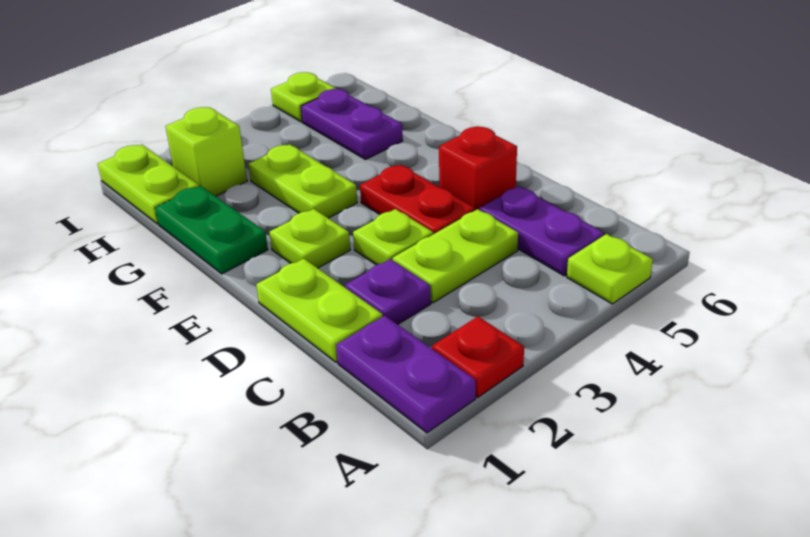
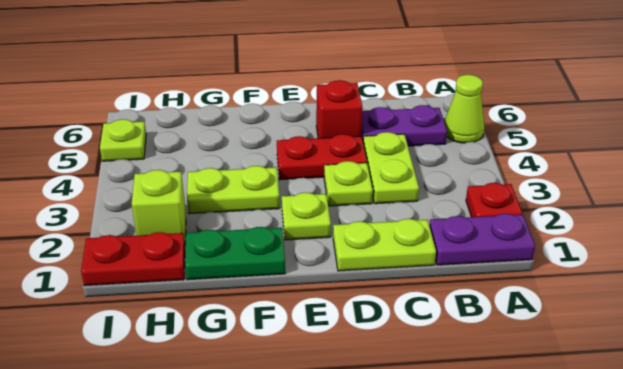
lime plate A5 level 1 -> lime cone A5 level 1
purple plate C2 level 1 -> none
purple plate G5:H5 level 1 -> none
lime plate H1:I1 level 1 -> red plate H1:I1 level 1

